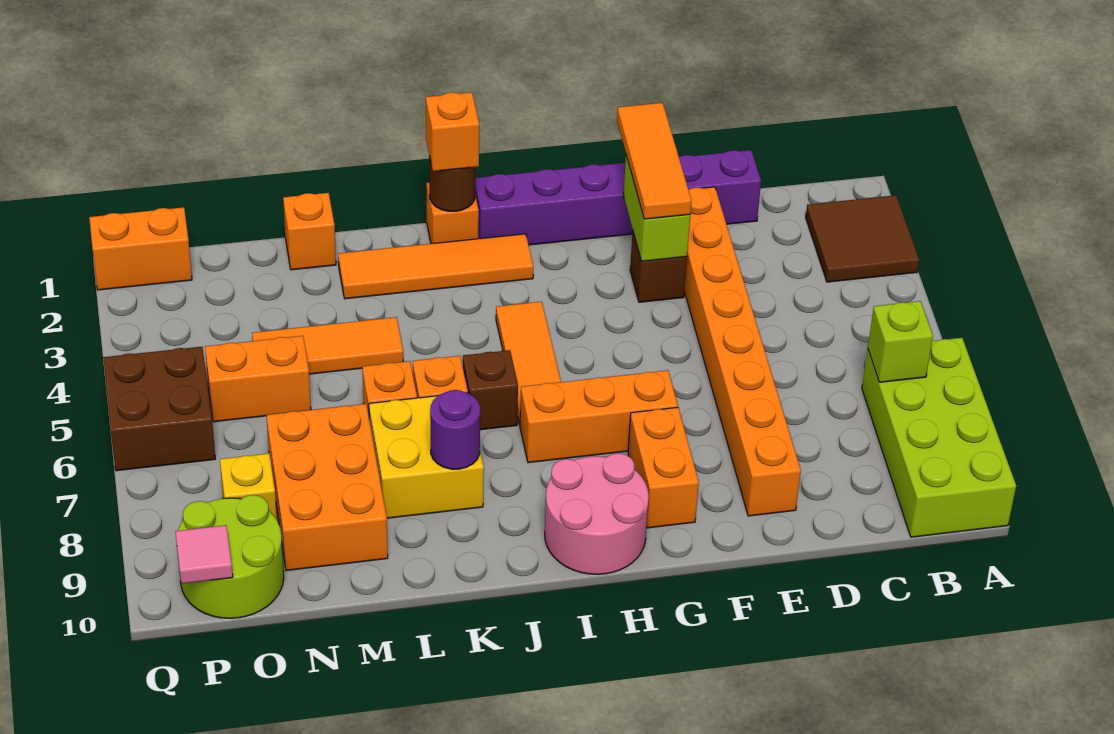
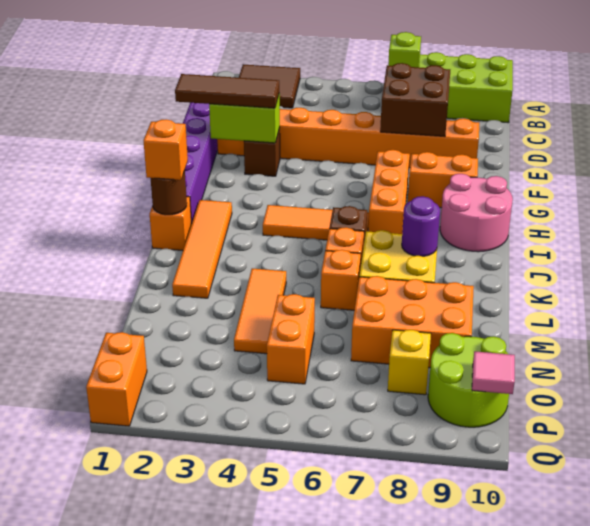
orange tile F1:F3 level 3 -> brown tile F1:F3 level 3
orange brick M1 level 1 -> none
brown brick P5:Q6 level 1 -> brown brick D7:E8 level 2

